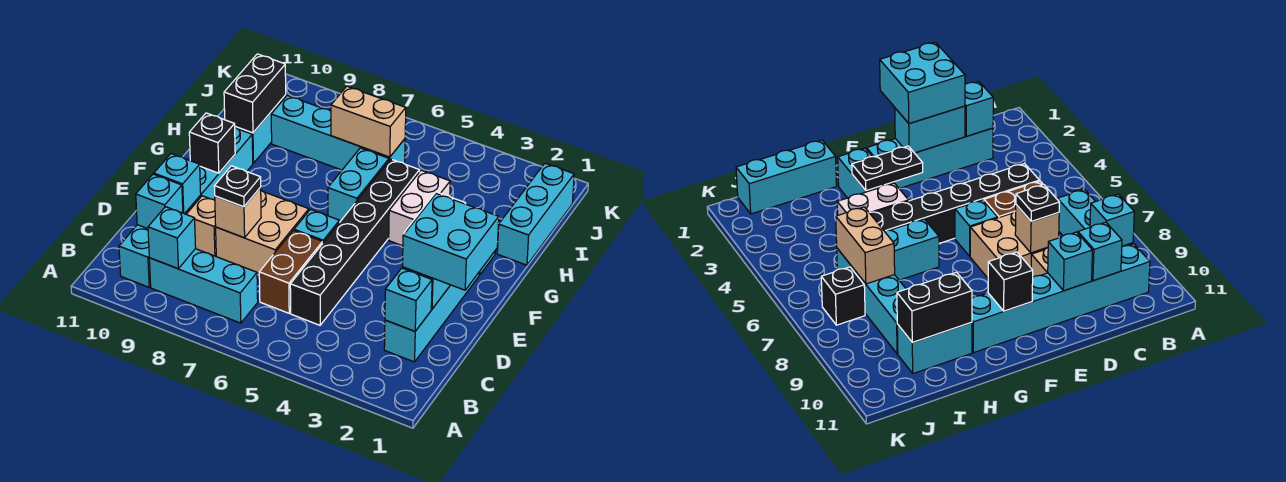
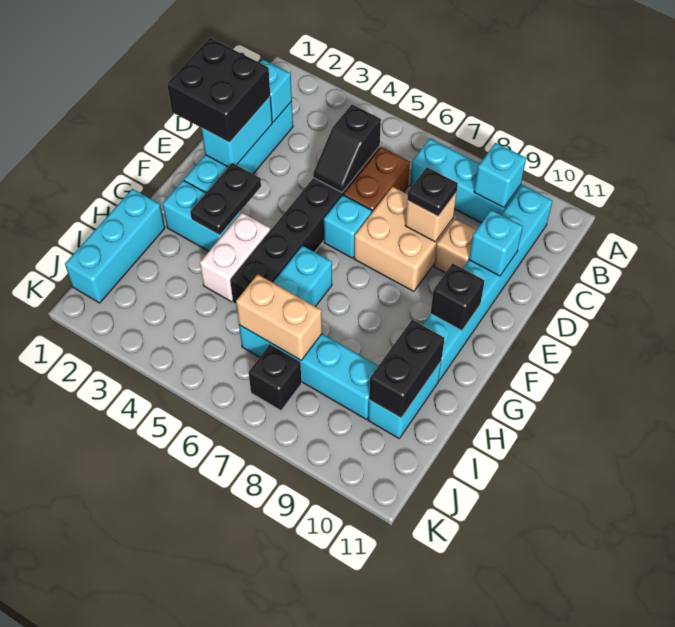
none -> black slope C5:D5 level 2 top C
cyan brick C10 level 2 -> none
cyan brick D1:E2 level 3 -> black brick D1:E2 level 3

